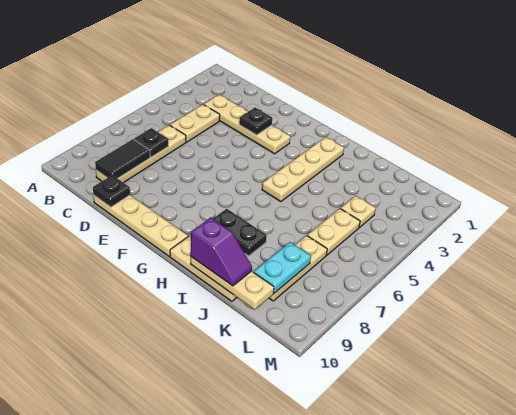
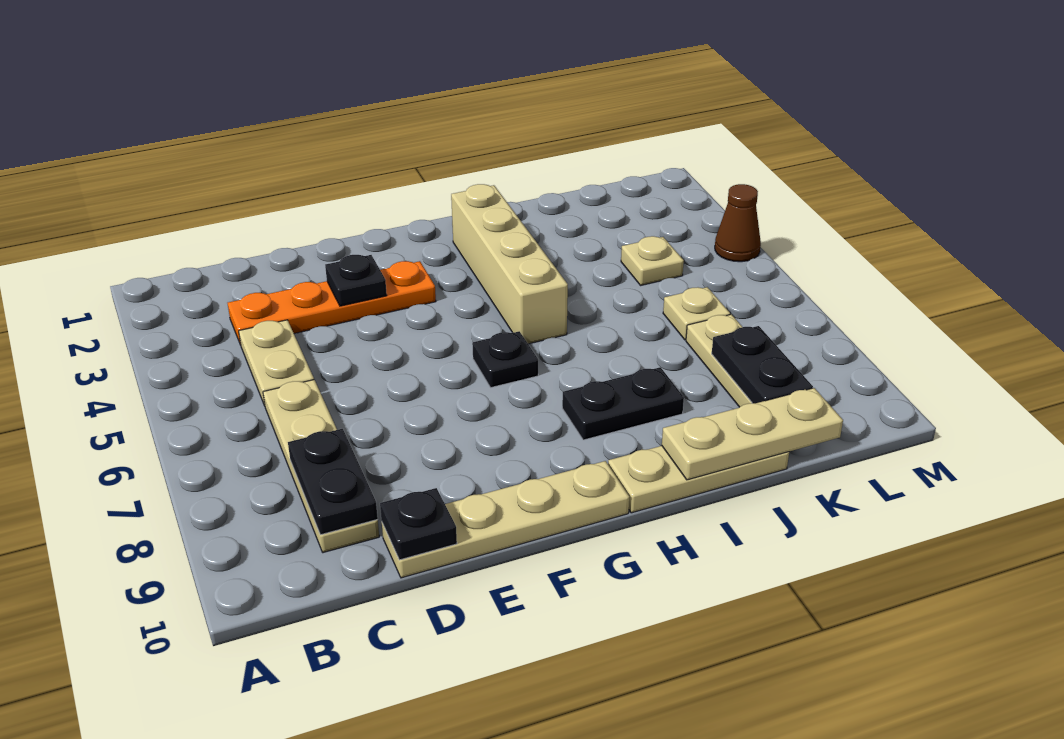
tan plate C3:F3 level 1 -> orange plate C3:F3 level 1
black plate C7 level 2 -> black plate G6 level 1
black tile C8:C9 level 2 -> black plate C8:C9 level 2
tan plate H2:H5 level 1 -> tan brick H2:H5 level 1
purple slope I10:J10 level 3 top I -> none
tan plate K5:K6 level 1 -> tan plate K6 level 1
cyan plate K8:K9 level 2 -> black plate K8:K9 level 2
none -> brown cone M4 level 1

